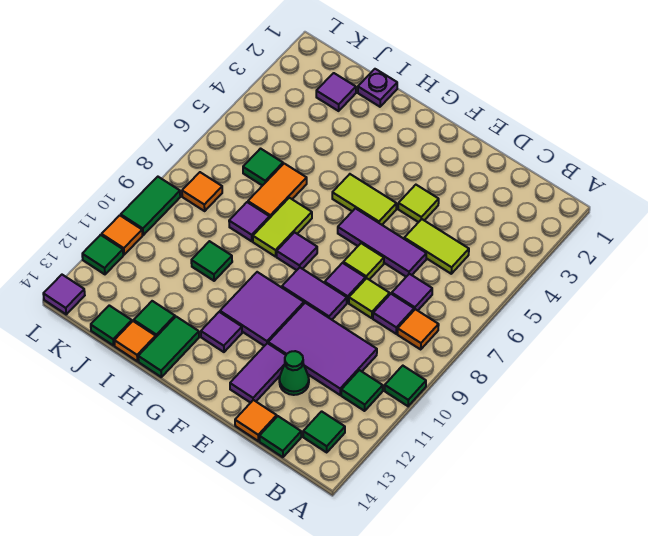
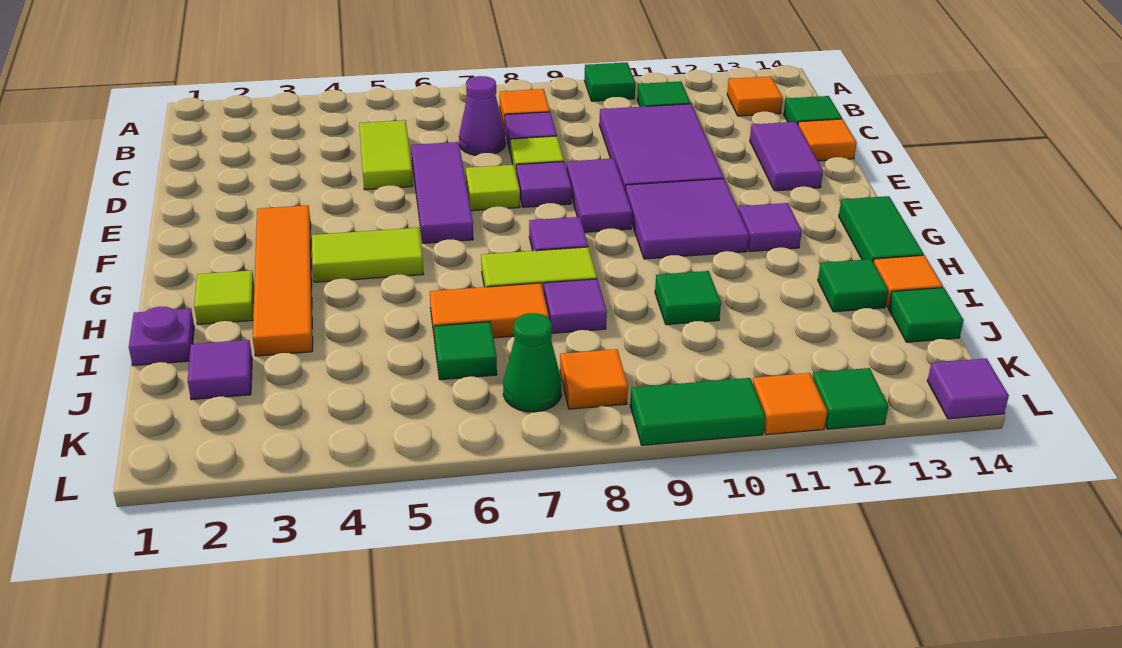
green tile B13 level 1 -> orange tile B13 level 1
purple tile C7 level 1 -> purple cone C7 level 1
green cone D12 level 1 -> green cone K7 level 1
lime tile E4 level 1 -> lime tile H2 level 1
purple tile E12:E13 level 1 -> purple tile D13:E13 level 1
none -> orange tile F3:I3 level 1
lime tile F5:G5 level 1 -> lime tile G4:G5 level 1
green tile H13:H14 level 1 -> green tile G14:H14 level 1

